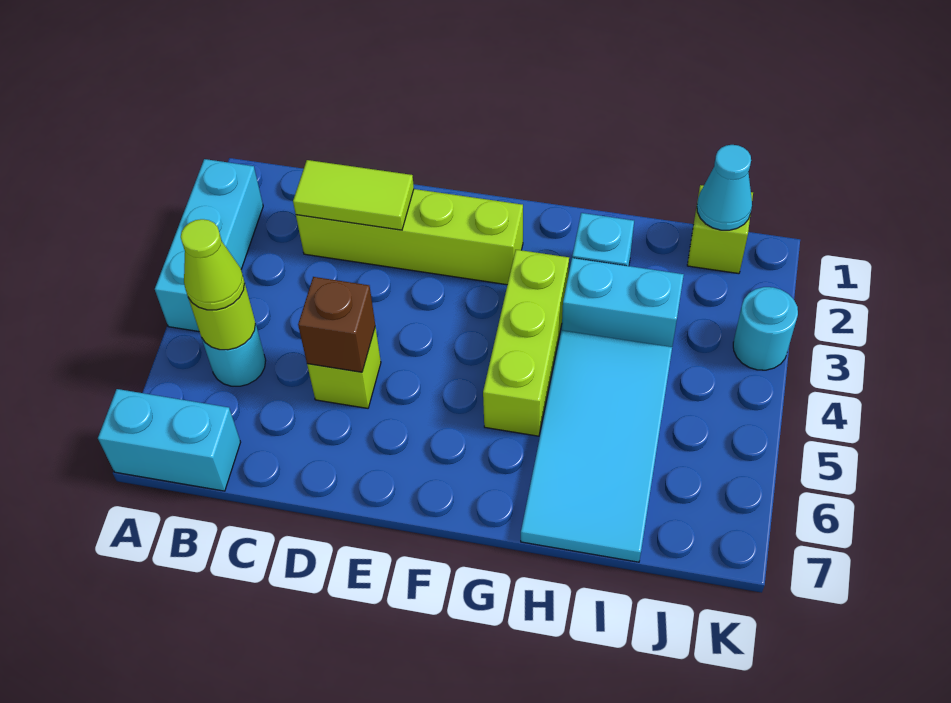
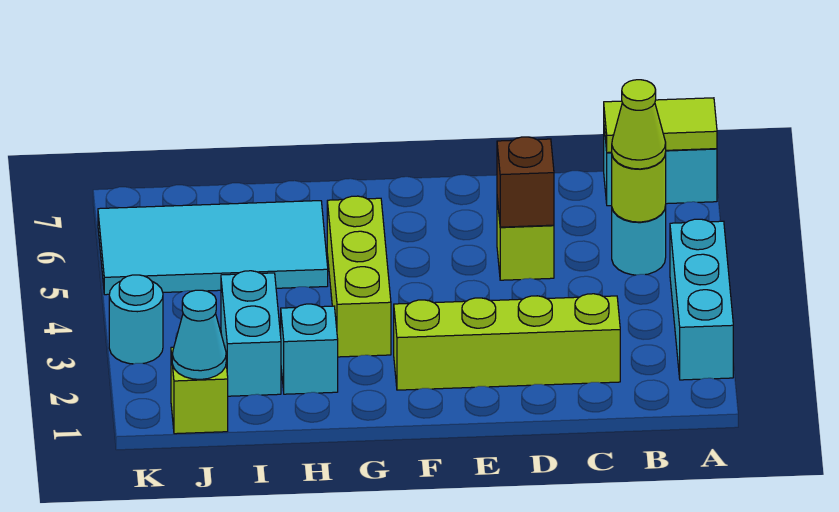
lime tile C2:D2 level 2 -> lime tile A7:B7 level 2
cyan brick H3:I3 level 1 -> cyan brick I2:I3 level 1
cyan tile H4:I7 level 1 -> cyan tile H5:K6 level 1

